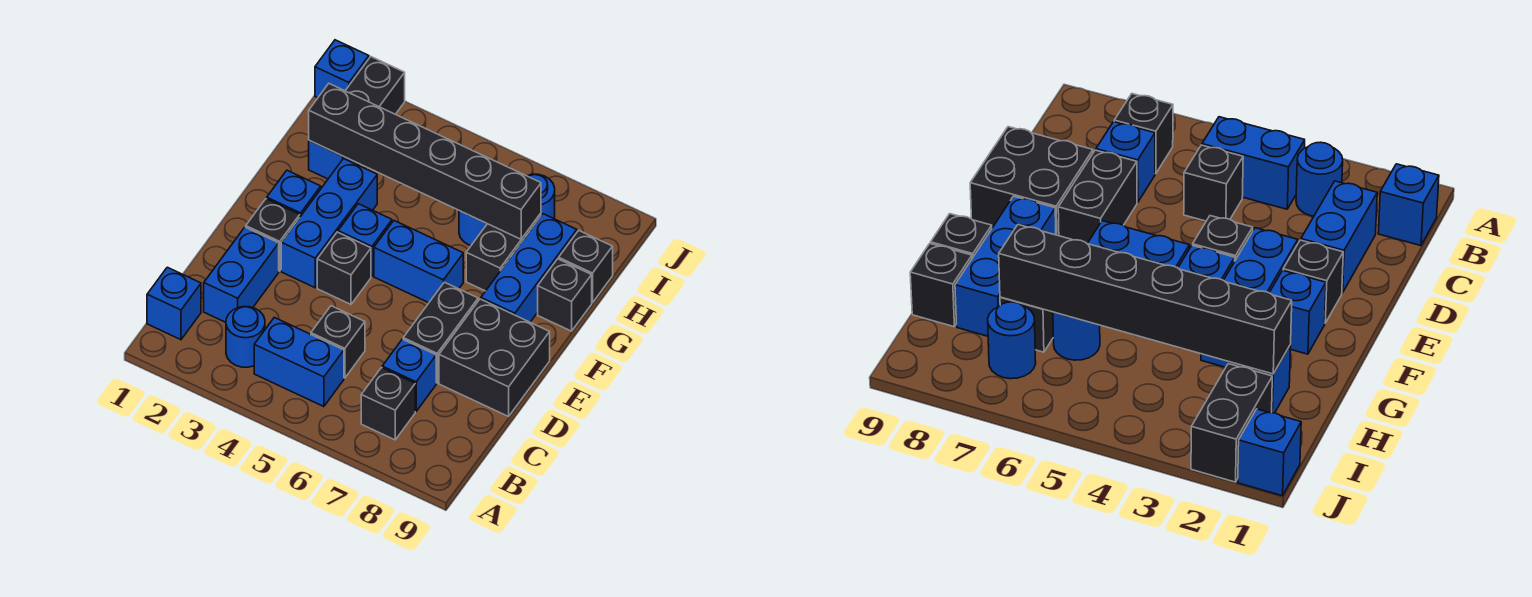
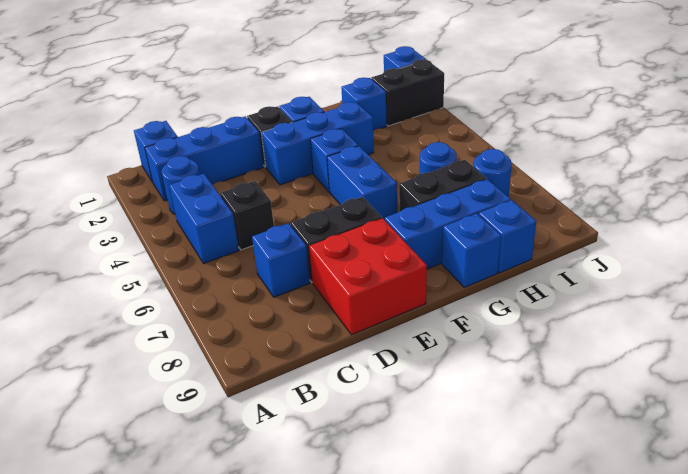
black brick B7 level 1 -> none
blue brick C2:D2 level 1 -> blue brick B2:D2 level 1
black brick D8:E9 level 1 -> red brick D8:E9 level 1
black brick E4 level 1 -> none
black brick G9 level 1 -> blue brick G9 level 1
black brick H2:H7 level 2 -> none
black brick H9 level 1 -> blue brick H9 level 1

